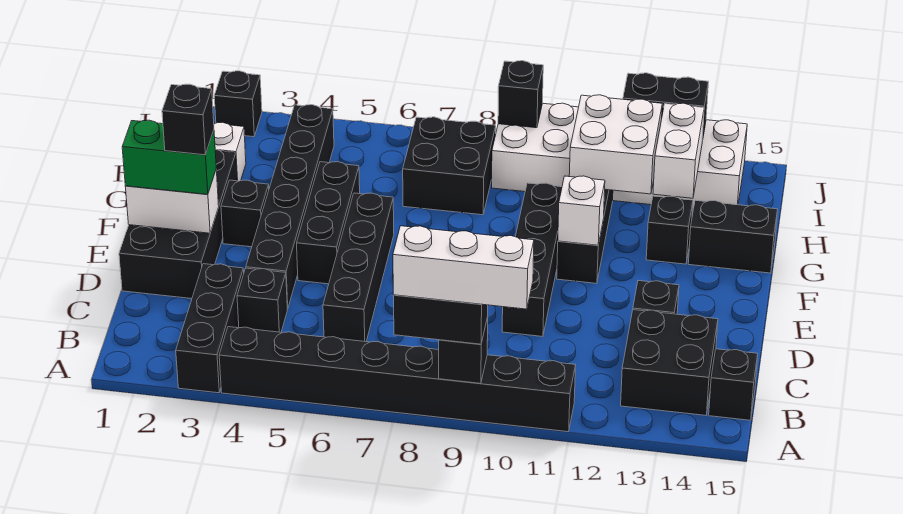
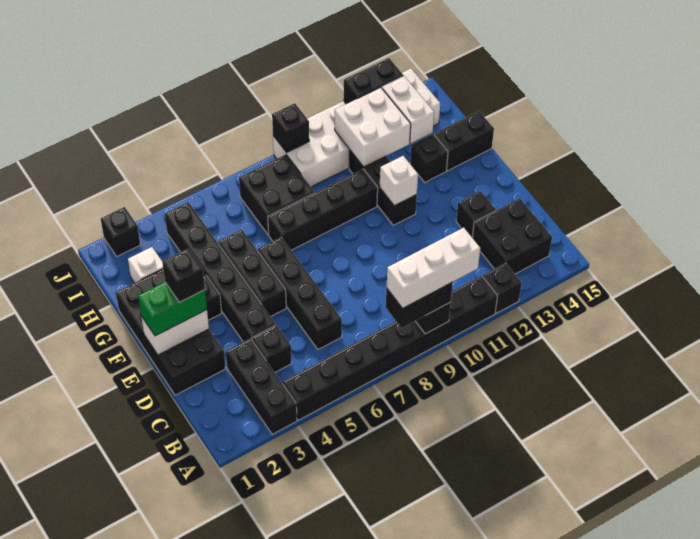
black brick B15 level 1 -> black brick A12 level 1
black brick D10:G10 level 1 -> black brick G7:G10 level 1

